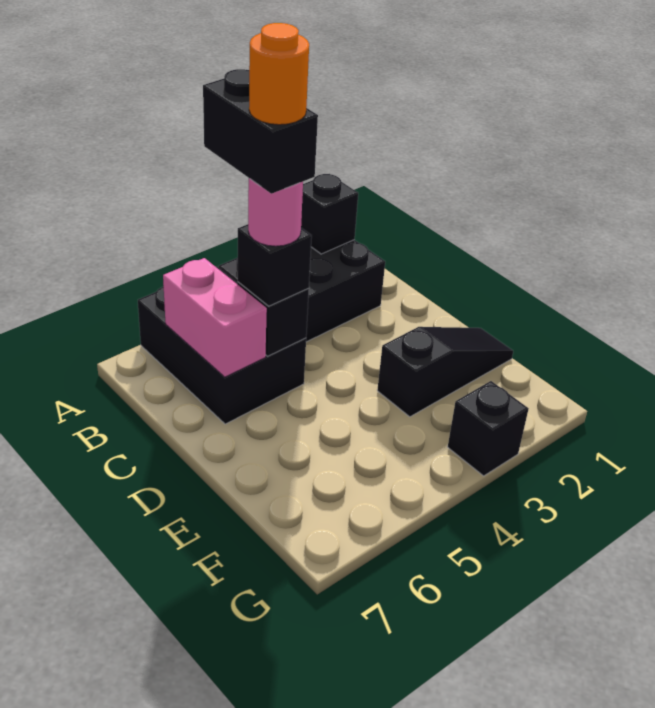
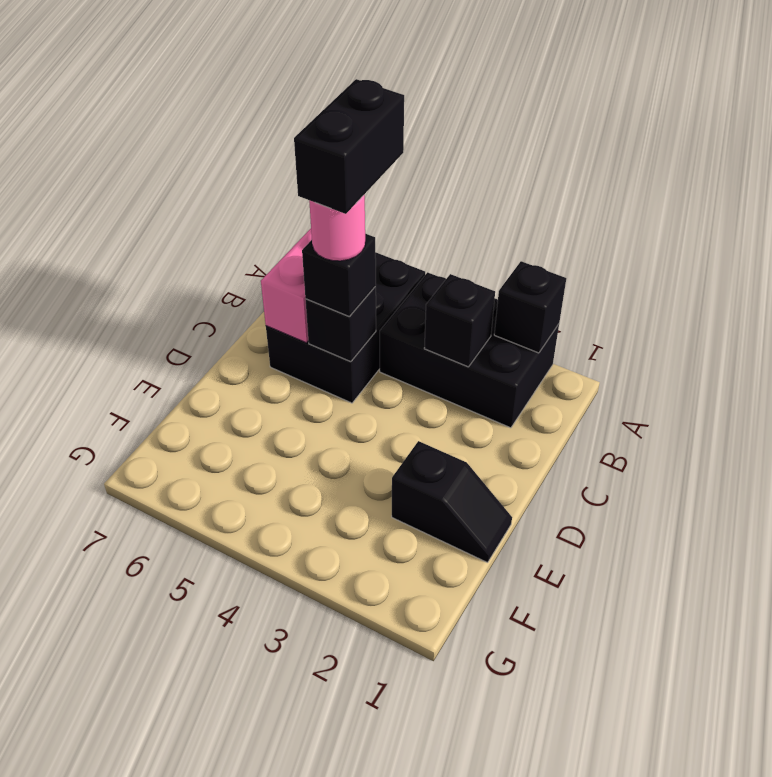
orange round brick C5 level 6 -> none
black slope E1:E3 level 1 top 3 -> black slope E1:E2 level 1 top 2
black brick G3 level 1 -> black brick B3 level 2

